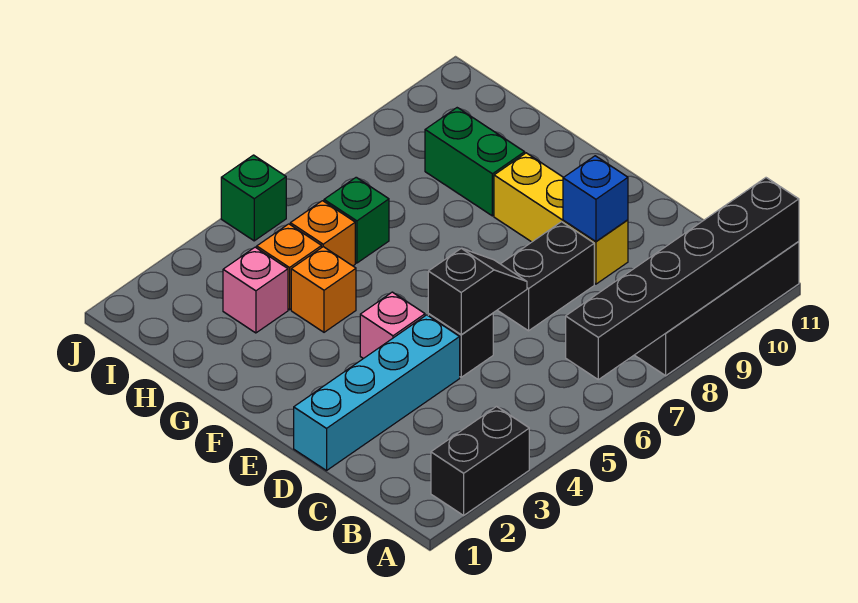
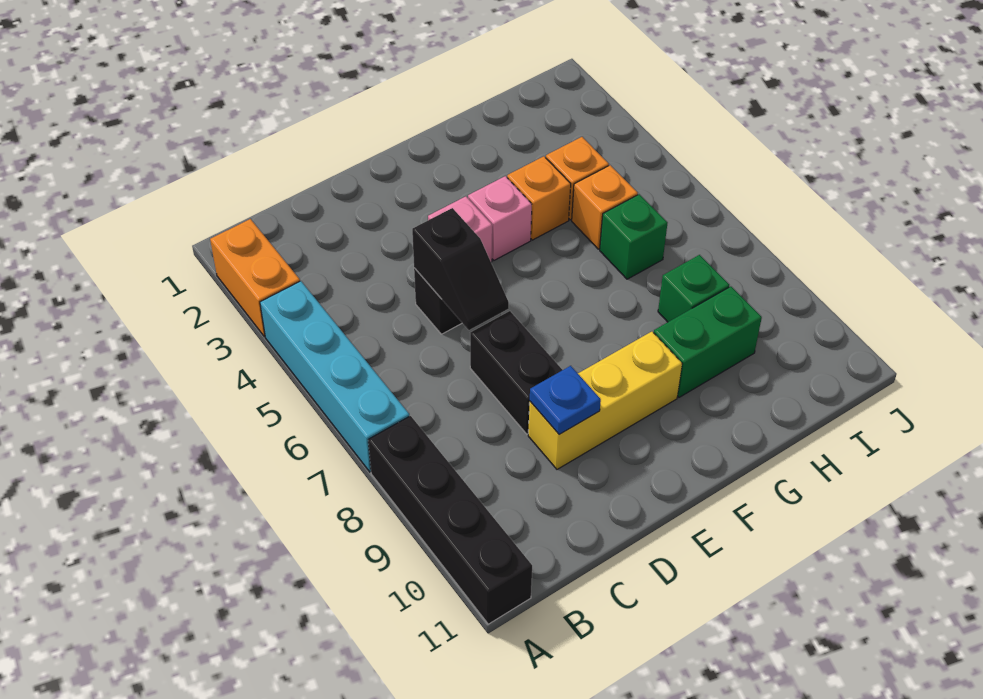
black brick A2:A3 level 1 -> orange brick A2:A3 level 1
black brick A6:A11 level 2 -> none
cyan brick D1:D4 level 1 -> cyan brick A4:A7 level 1
blue brick D9 level 2 -> blue plate D9 level 2
pink brick H3 level 1 -> pink brick F4 level 1
green brick J5 level 1 -> green brick H8 level 1

